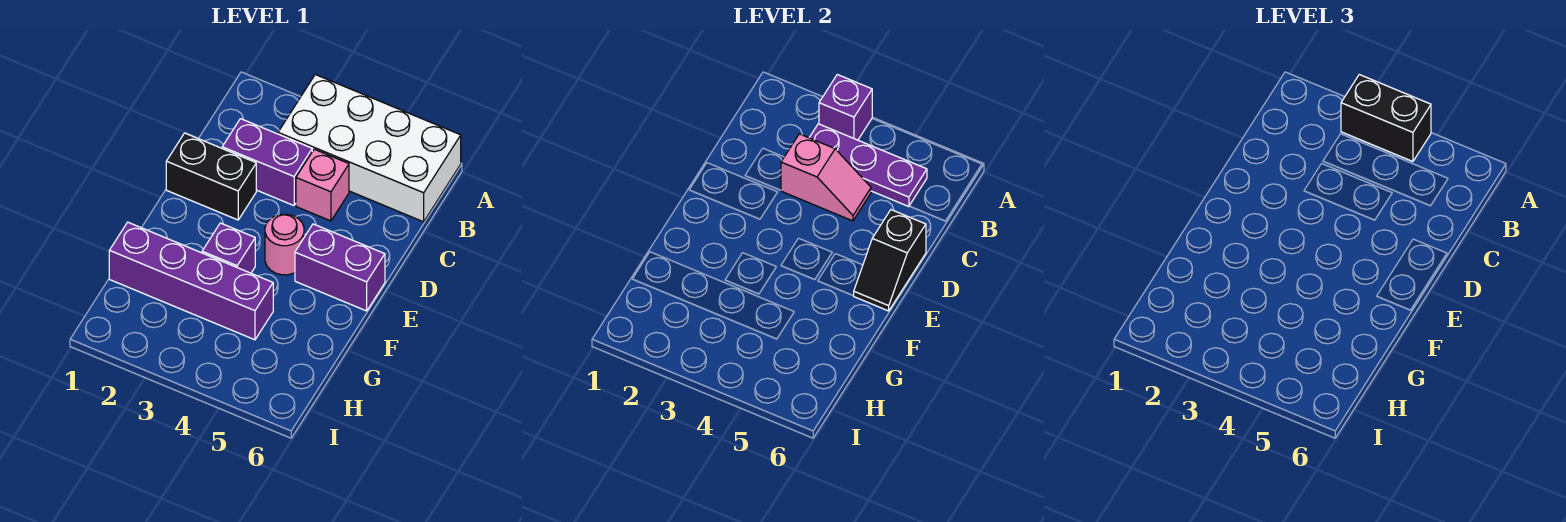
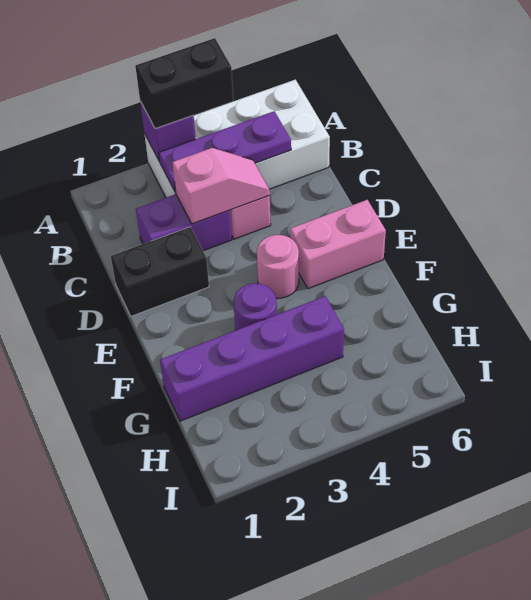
black slope D6:E6 level 2 top D -> none
purple brick E5:E6 level 1 -> pink brick E5:E6 level 1
purple brick F3 level 1 -> purple round brick F3 level 1

